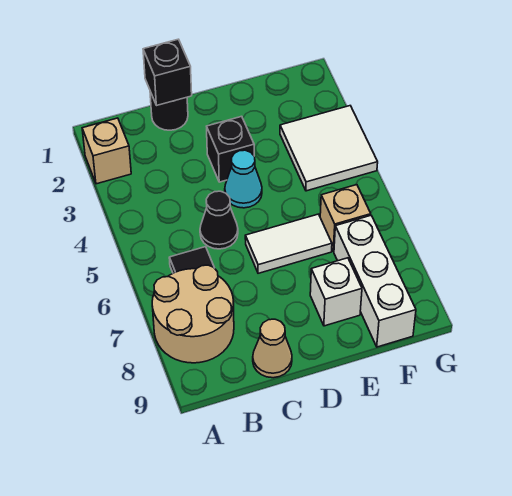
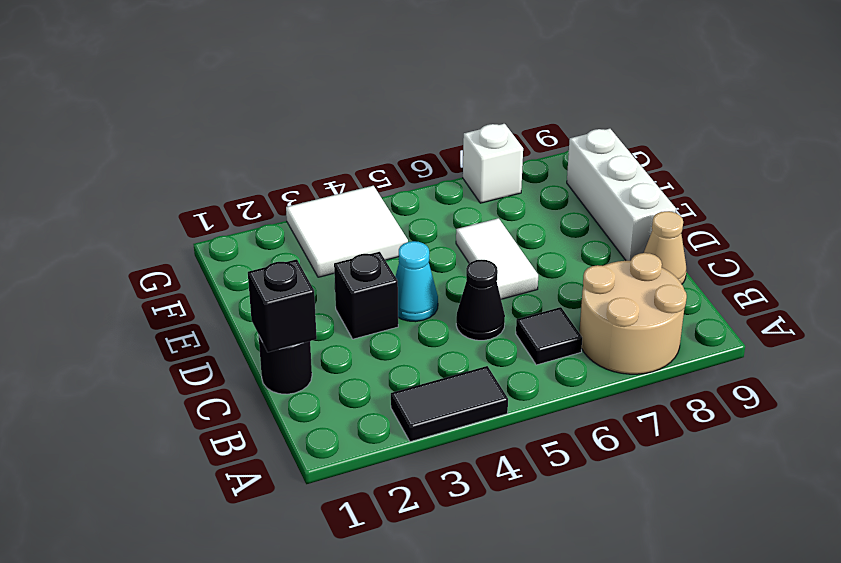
tan brick A2 level 1 -> none
none -> black tile A3:A4 level 1
white brick E8 level 1 -> white brick G7 level 1
tan brick F6 level 1 -> none
white brick F7:F9 level 1 -> white brick D9:F9 level 1

